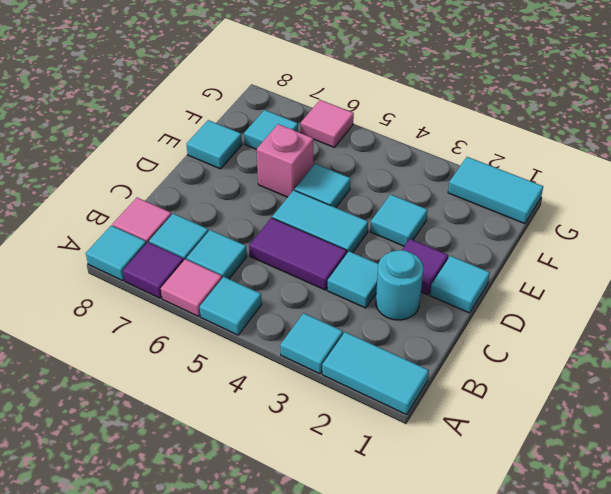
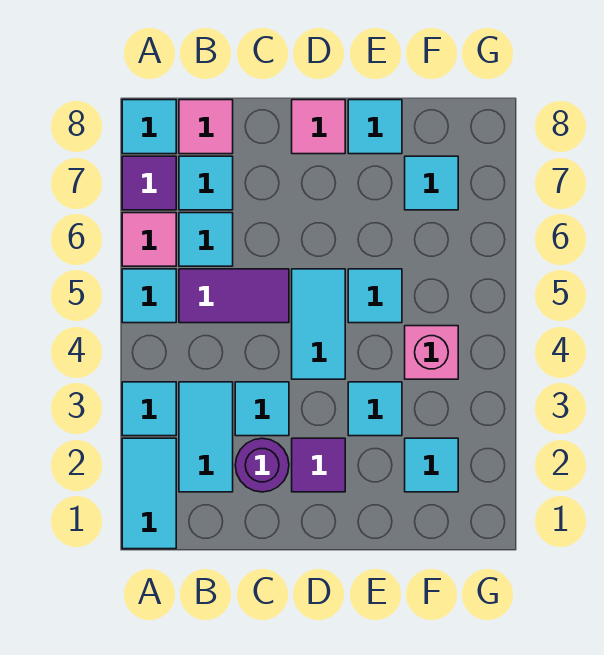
cyan round brick C2 level 1 -> purple round brick C2 level 1
purple tile C4:C5 level 1 -> purple tile B5:C5 level 1
cyan tile D1 level 1 -> cyan tile F2 level 1
pink brick E6 level 1 -> pink brick F4 level 1
cyan tile G1:G2 level 1 -> cyan tile B2:B3 level 1
pink tile G6 level 1 -> pink tile D8 level 1

